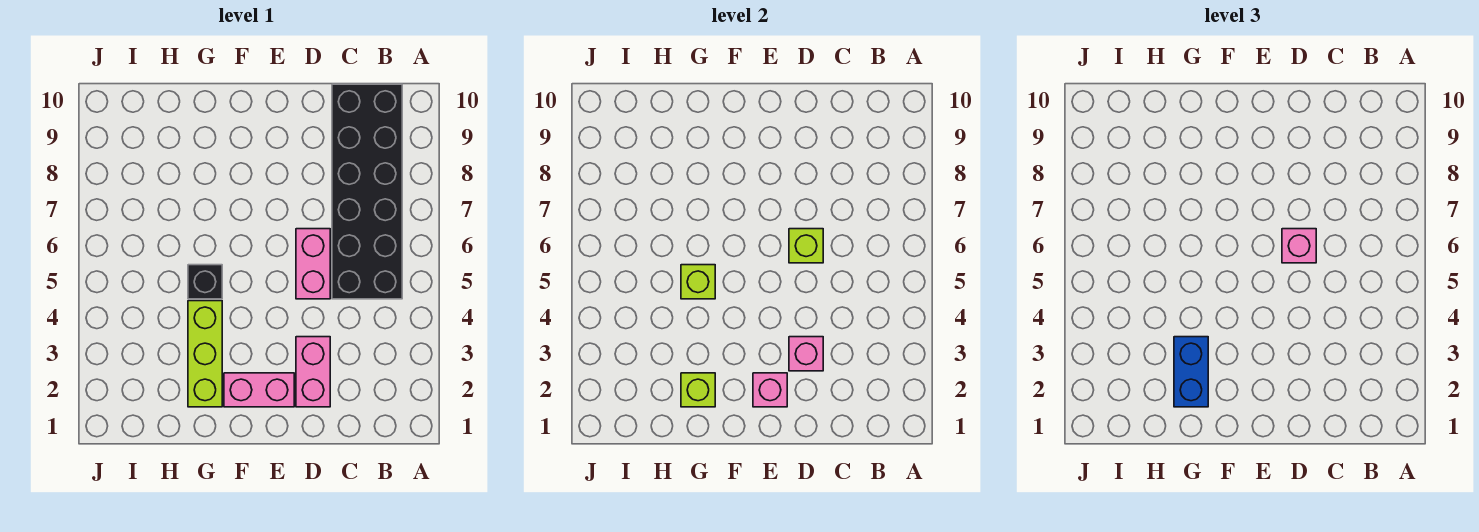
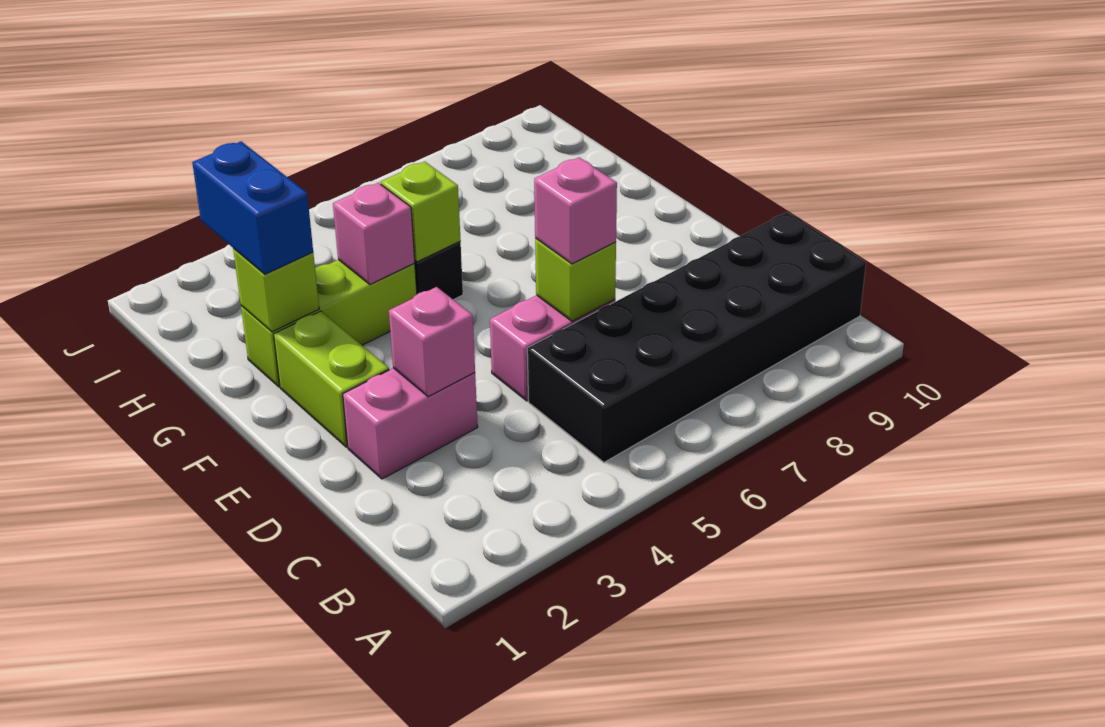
pink brick E2:F2 level 1 -> lime brick E2:F2 level 1
pink brick E2 level 2 -> pink brick G4 level 2
blue brick G2:G3 level 3 -> blue brick G2:H2 level 3

